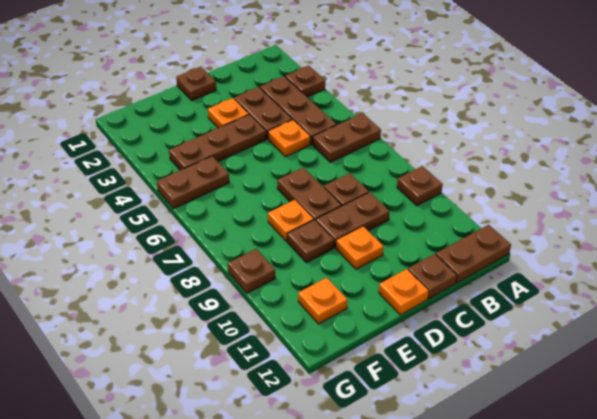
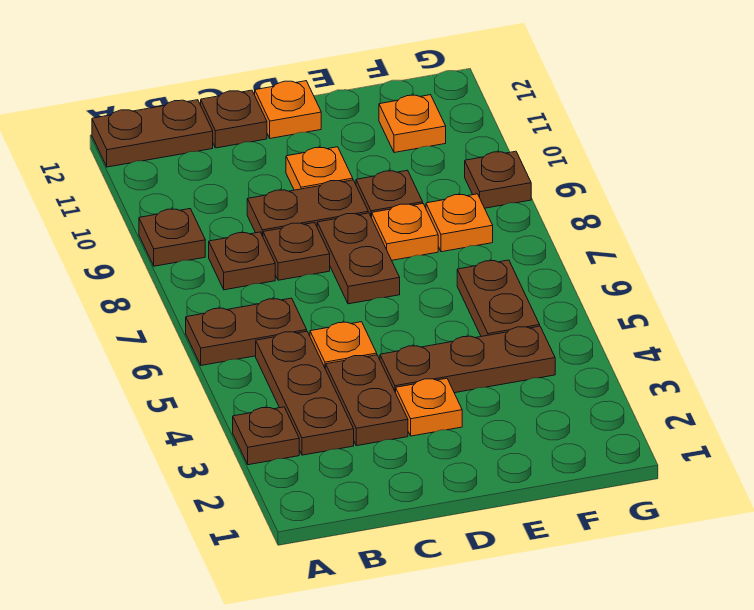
brown plate D1 level 1 -> brown plate B8 level 1
brown plate F5:G5 level 1 -> brown plate F5:F6 level 1
none -> orange plate F8 level 1

